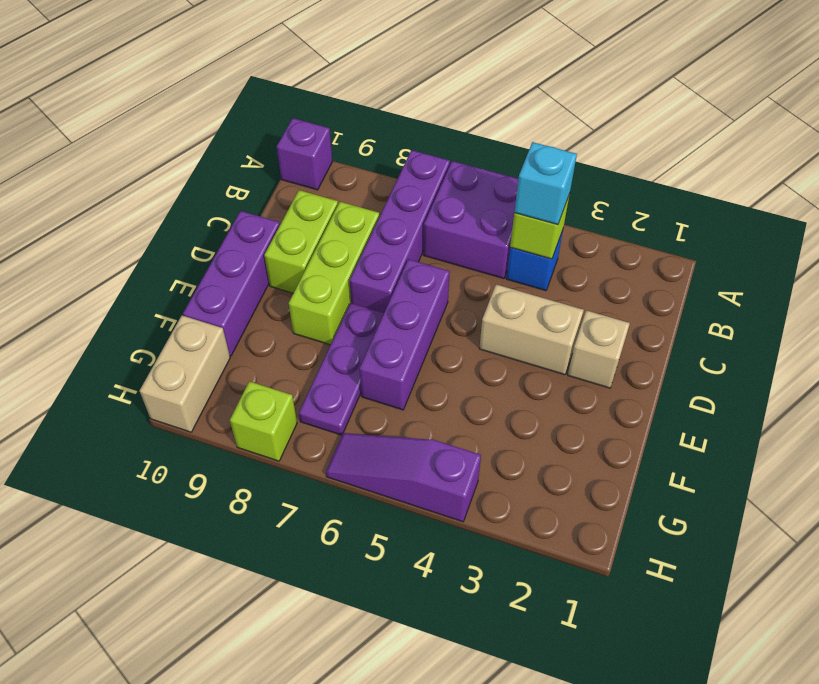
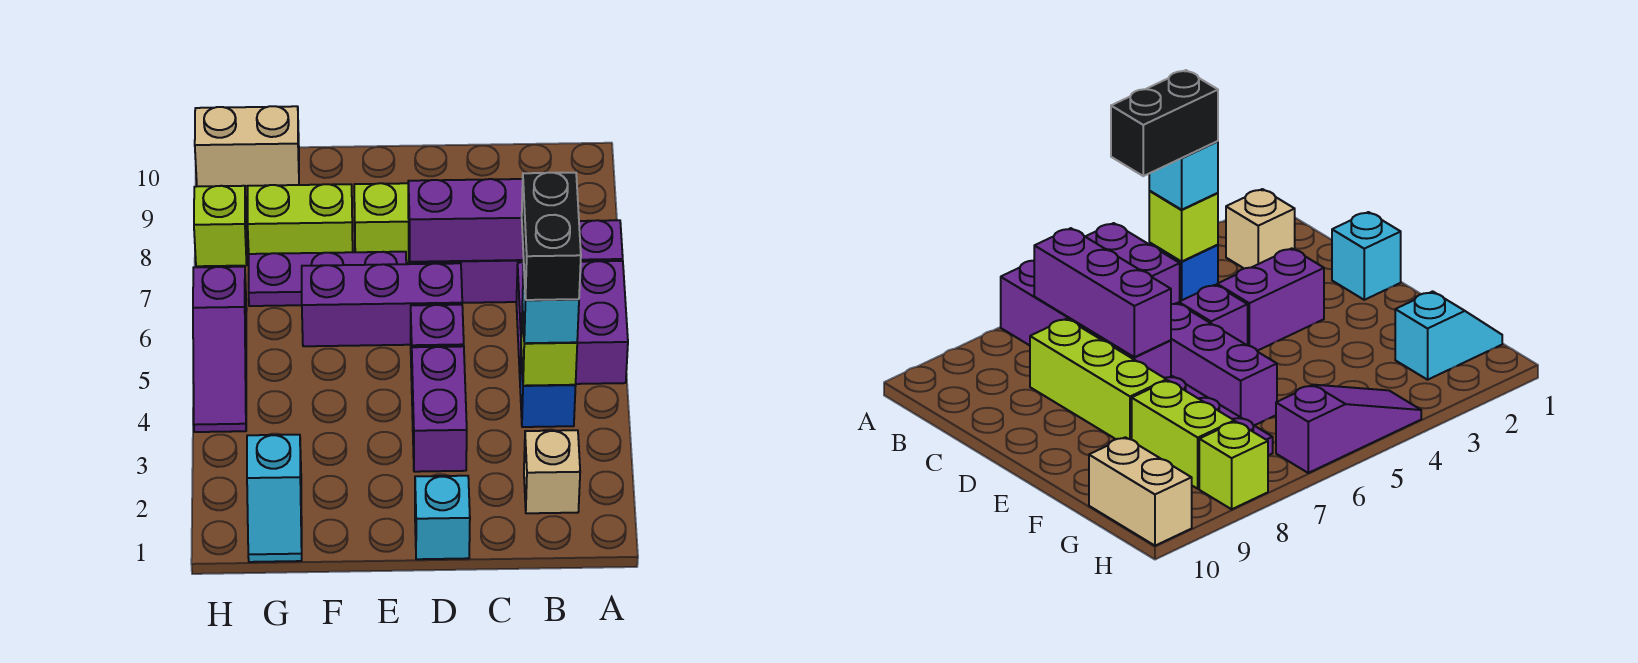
purple brick A10 level 1 -> purple brick D5 level 1
none -> black brick B4:B5 level 4
lime brick C9:D9 level 1 -> lime brick F8:G8 level 1
none -> cyan brick D1 level 1
tan brick D2 level 1 -> tan brick B2 level 1
tan brick D3:D4 level 1 -> purple brick D3:D4 level 1
purple brick D10:F10 level 1 -> purple brick B7:D7 level 2
none -> cyan slope G1:G2 level 1 top 2
purple slope H4:H6 level 1 top 4 -> purple slope H4:H6 level 1 top 6

